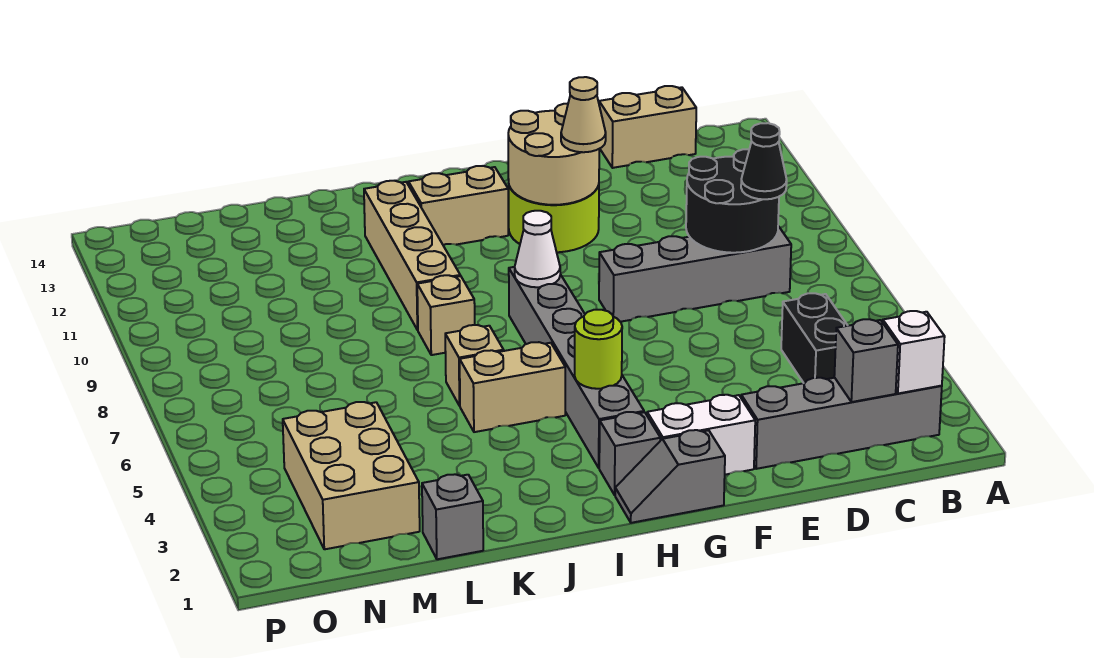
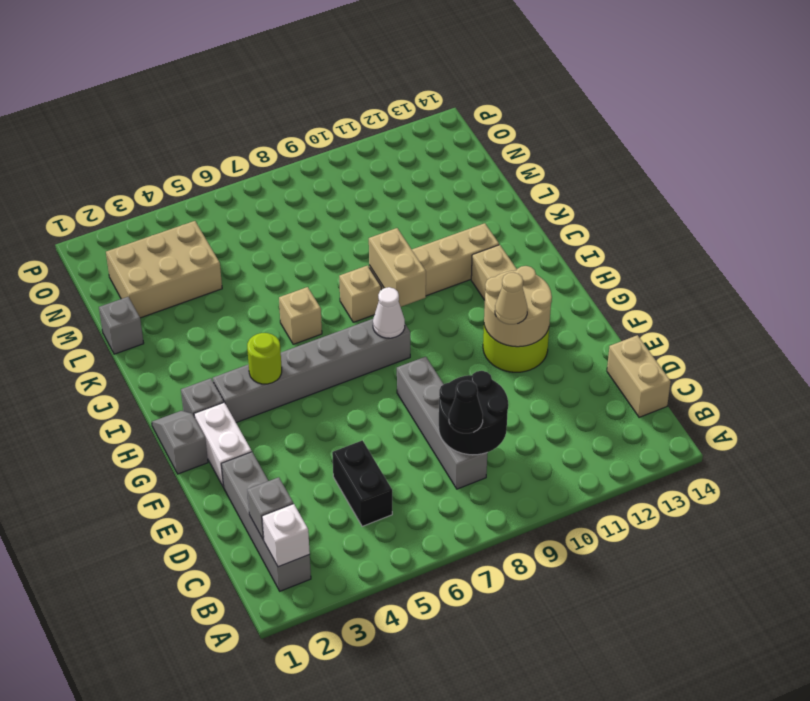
black brick C4:C5 level 1 -> black brick C5:D5 level 1
tan brick I5:J5 level 1 -> tan brick I9:J9 level 2

